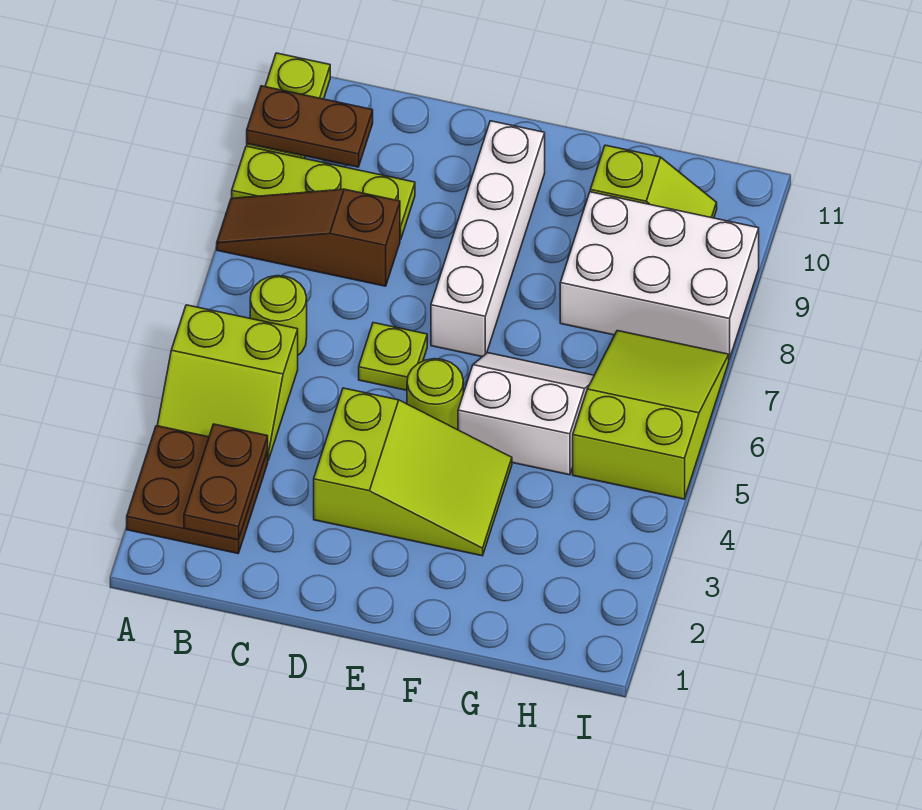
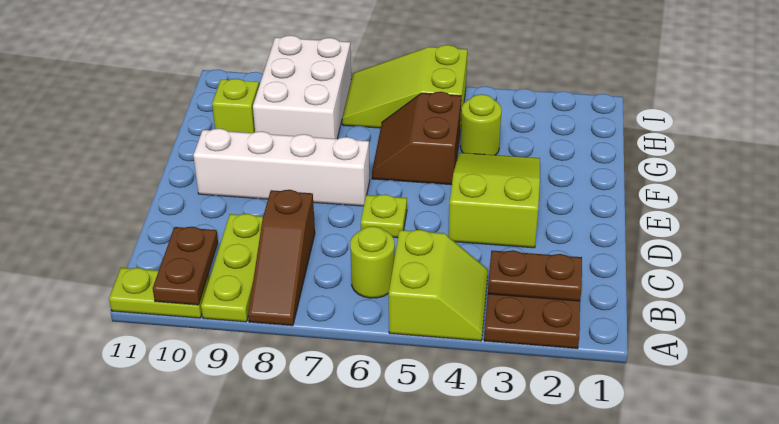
lime round brick E5 level 1 -> lime round brick G4 level 1
white slope F5:G6 level 1 top 5 -> brown slope F5:G6 level 1 top 5

